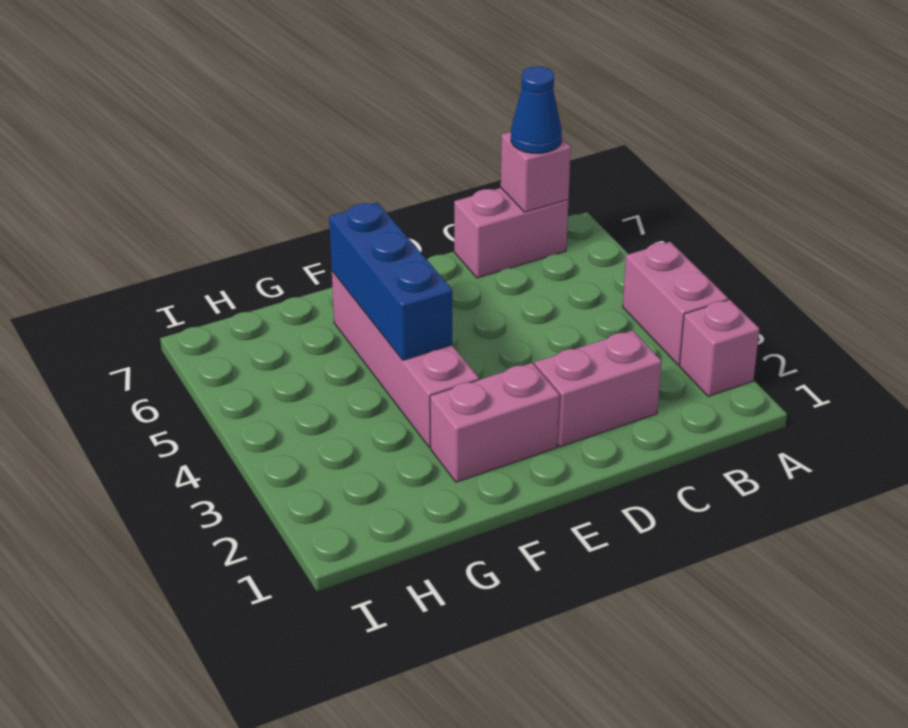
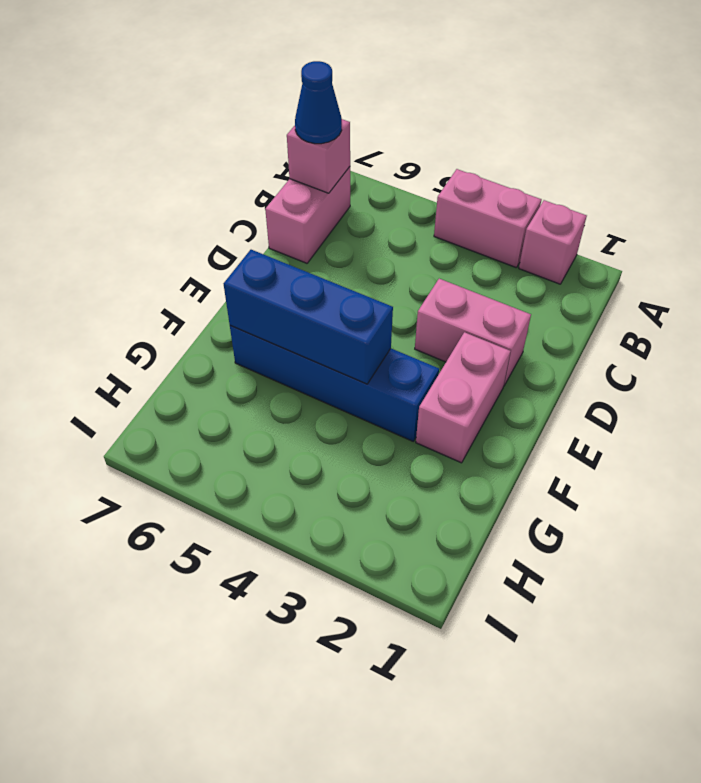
pink brick C2:D2 level 1 -> pink brick D2:D3 level 1
pink brick F3:F6 level 1 -> blue brick F3:F6 level 1

